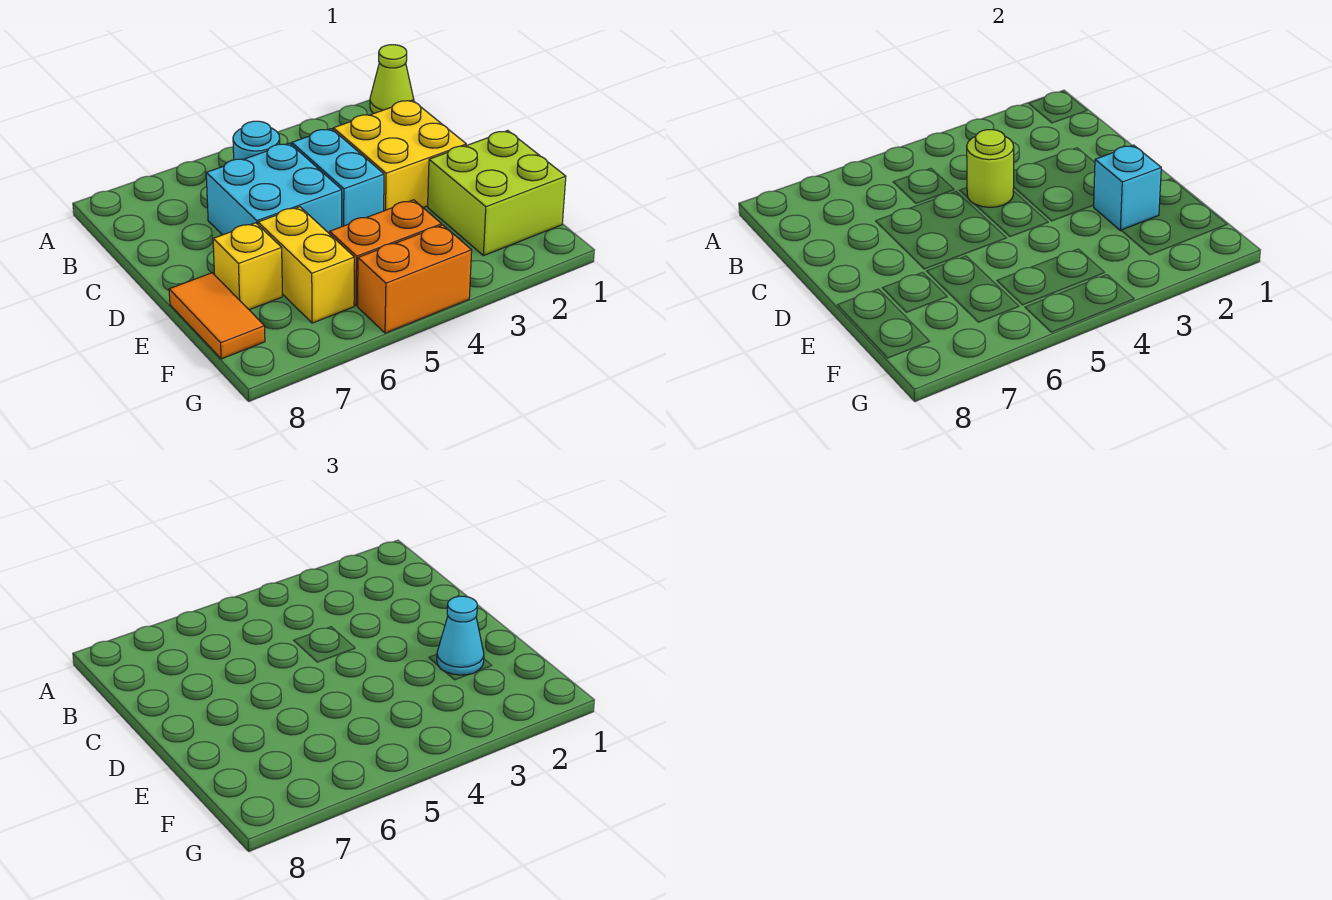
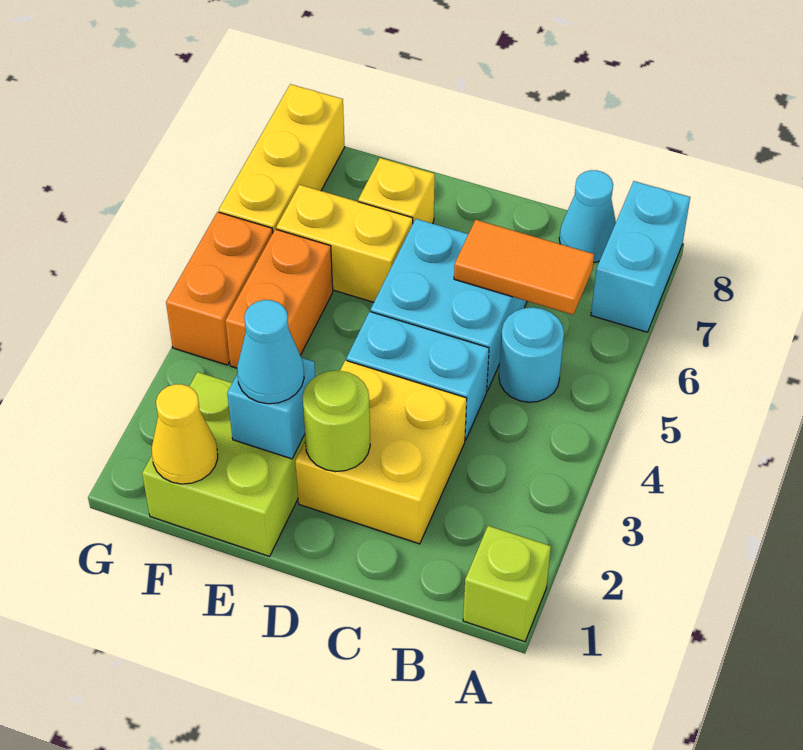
lime cone A1 level 1 -> lime brick A1 level 1
none -> cyan brick A7:A8 level 1
none -> cyan cone B8 level 1
lime round brick C4 level 2 -> lime round brick D2 level 2
orange tile E8:F8 level 1 -> orange tile B6:C6 level 2
none -> yellow cone F1 level 2
none -> yellow brick G6:G8 level 1

